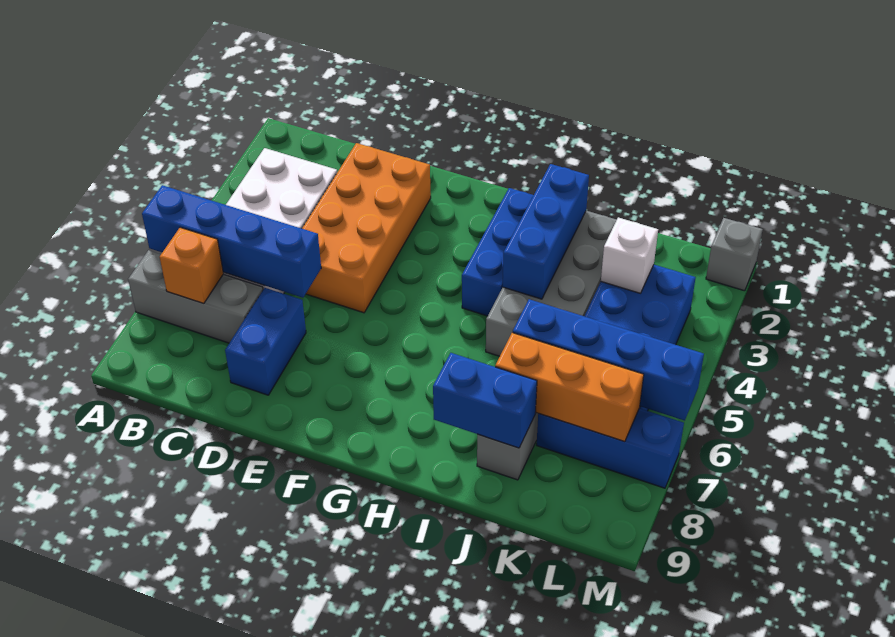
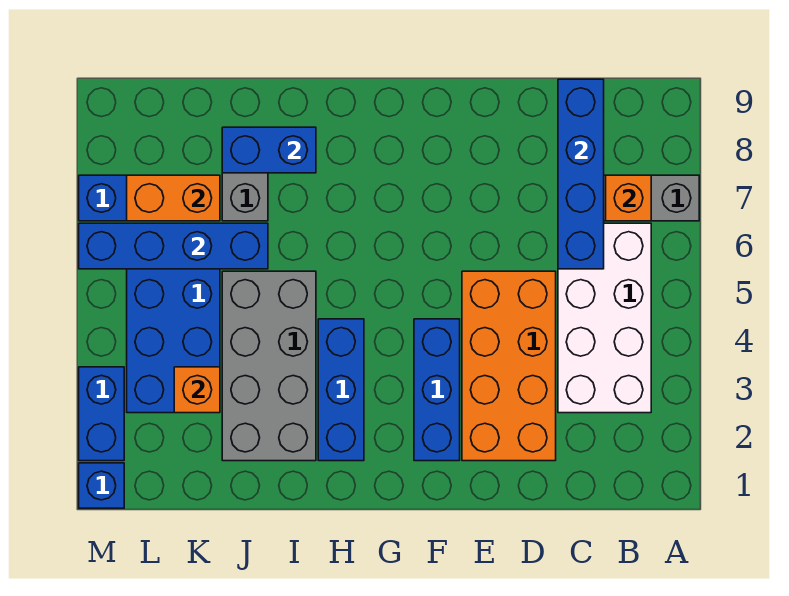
blue brick A6:D6 level 2 -> blue brick C6:C9 level 2
blue brick D7:D8 level 1 -> blue brick M2:M3 level 1
blue brick I2:I4 level 2 -> blue brick F2:F4 level 1
orange brick J7:L7 level 2 -> orange brick K7:L7 level 2
white brick K3 level 2 -> orange brick K3 level 2
grey brick M1 level 1 -> blue brick M1 level 1

